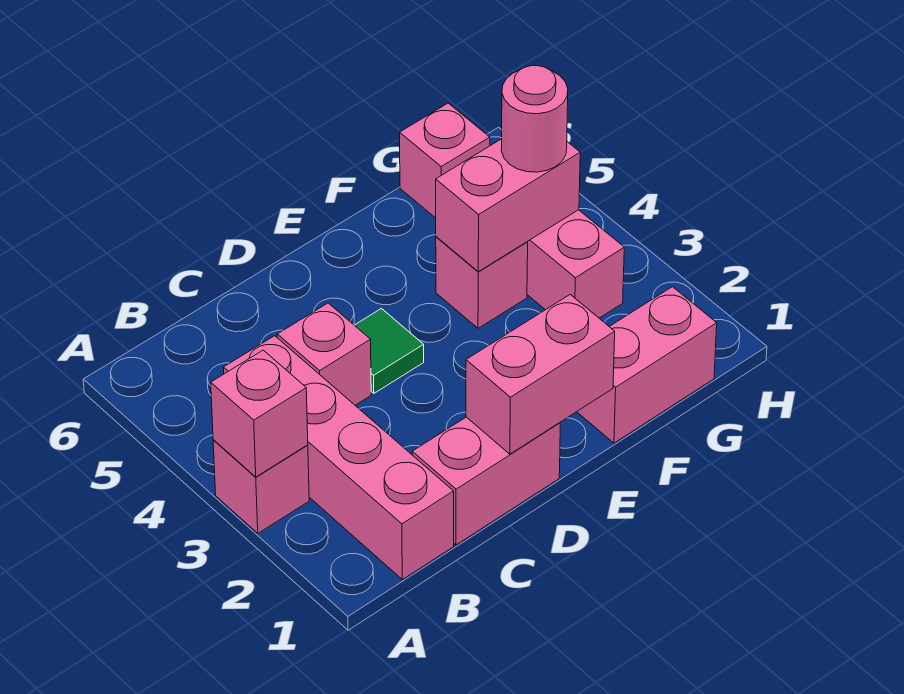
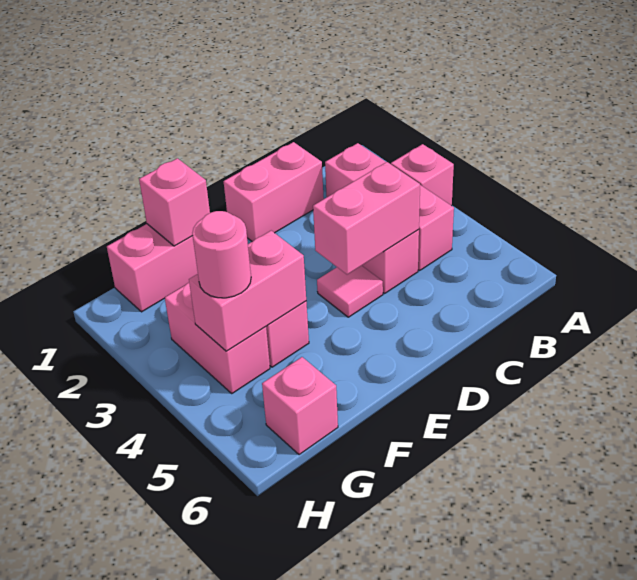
pink brick A3 level 2 -> pink brick F1 level 2
pink brick B1:B4 level 1 -> pink brick B2:B4 level 1
pink brick D1:E1 level 2 -> pink brick C4:D4 level 2
green tile D4 level 1 -> pink tile D4 level 1

